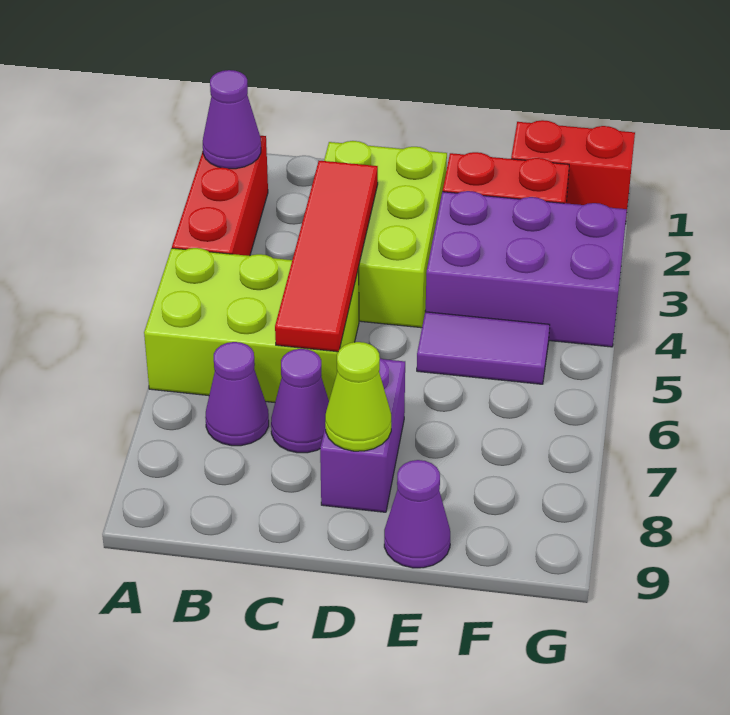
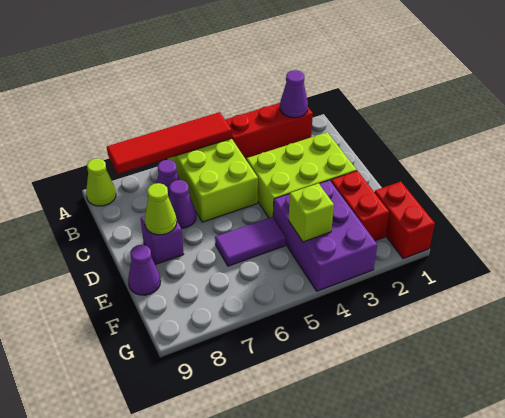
none -> lime cone A9 level 1
red tile C3:C6 level 2 -> red tile A5:A8 level 2
purple brick D7:D8 level 1 -> purple brick D8 level 1
purple tile E5:F5 level 1 -> purple tile E5:E6 level 1
none -> lime brick F4 level 2

